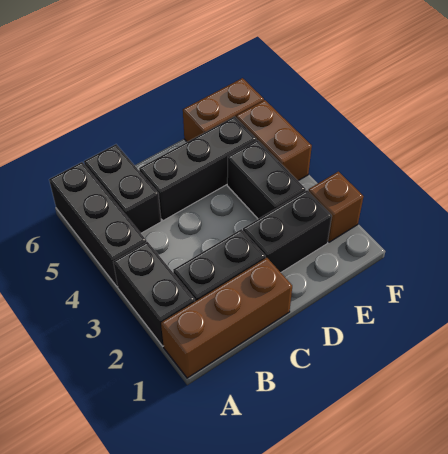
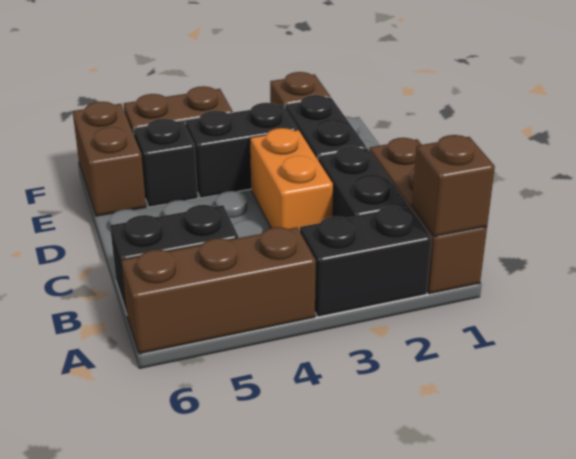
none -> brown brick A1 level 2
black brick A4:A6 level 1 -> brown brick A4:A6 level 1
none -> orange brick C3:D3 level 1
black brick C5:E5 level 1 -> black brick E5 level 1

